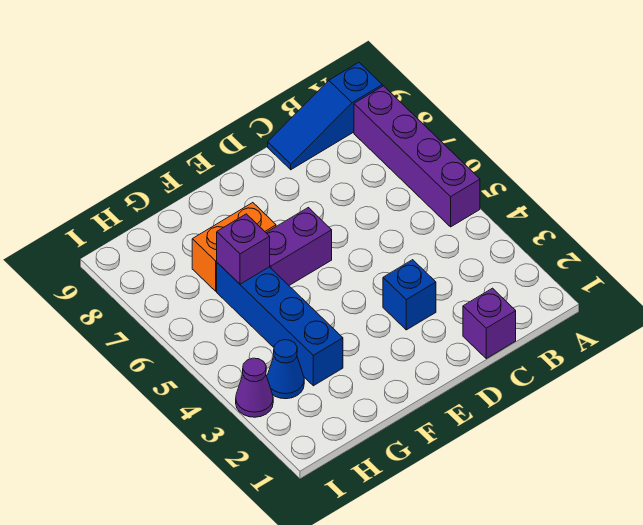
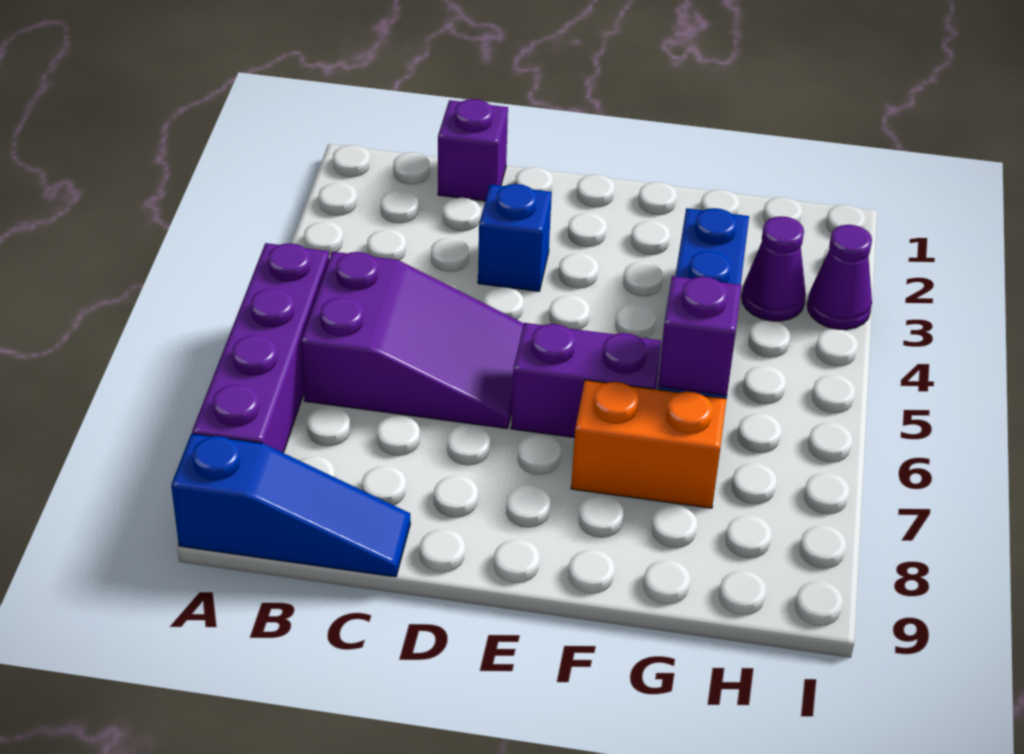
none -> purple slope B5:D6 level 1 top B
blue cone H3 level 1 -> purple cone H3 level 1

